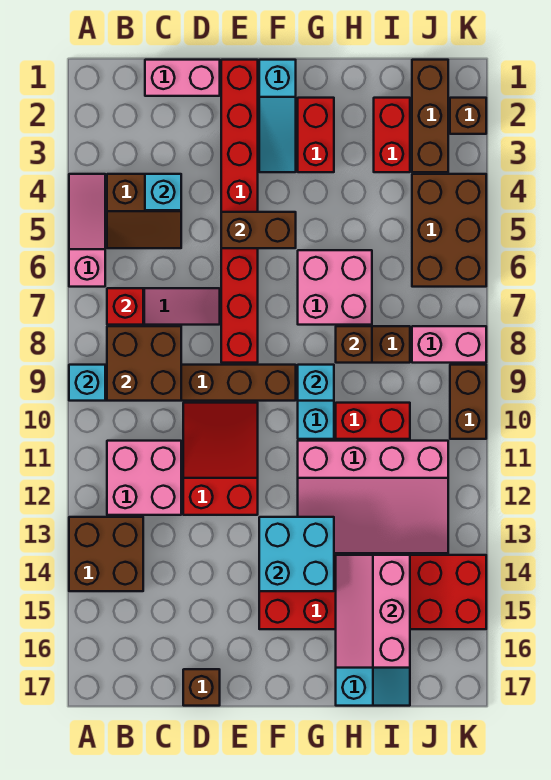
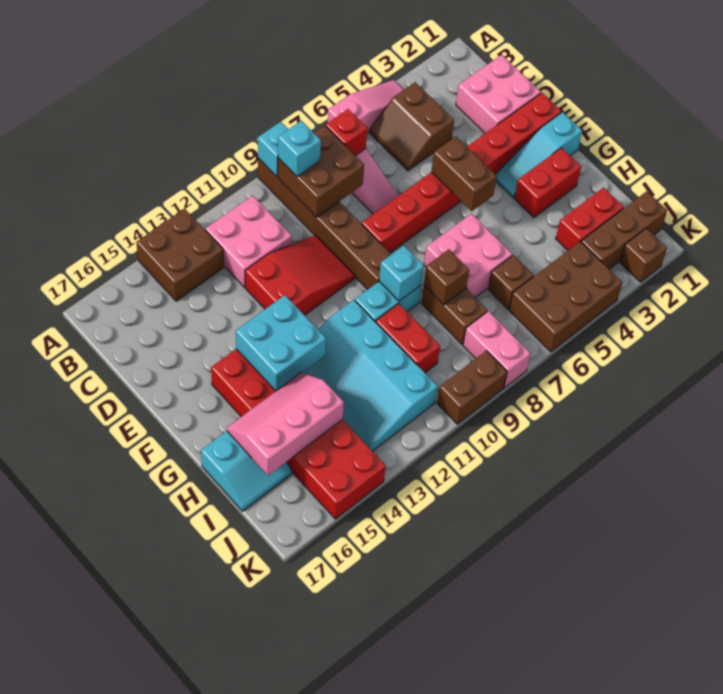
pink brick C1:D1 level 1 -> pink brick C1:D2 level 1
cyan brick C4 level 2 -> cyan brick B9 level 3
brown brick D17 level 1 -> brown brick I6 level 1
pink slope G11:J13 level 1 top 11 -> cyan slope G11:J13 level 1 top 11

